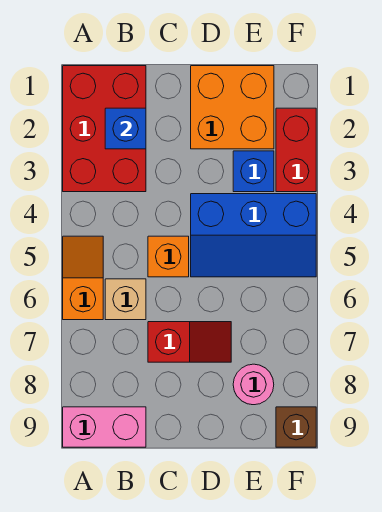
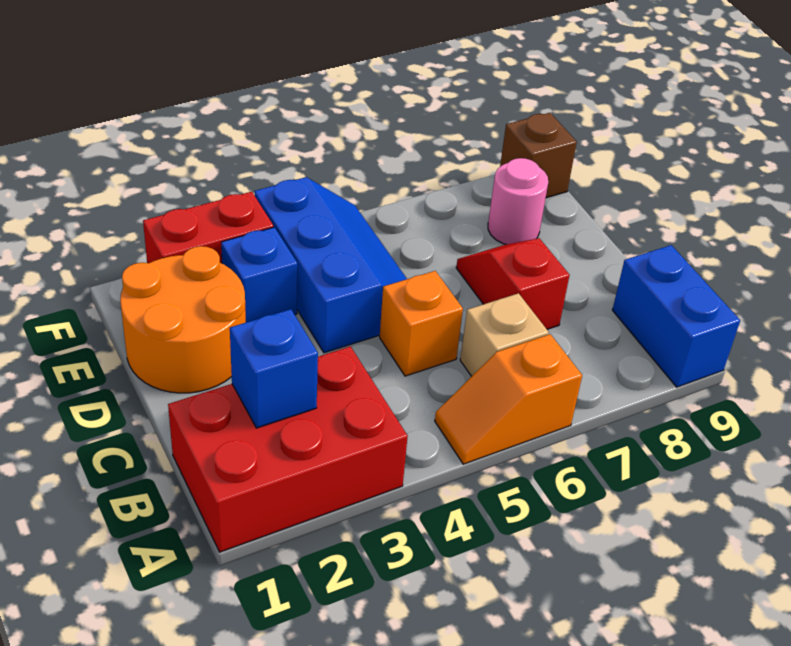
pink brick A9:B9 level 1 -> blue brick A9:B9 level 1
orange brick D1:E2 level 1 -> orange round brick D1:E2 level 1

